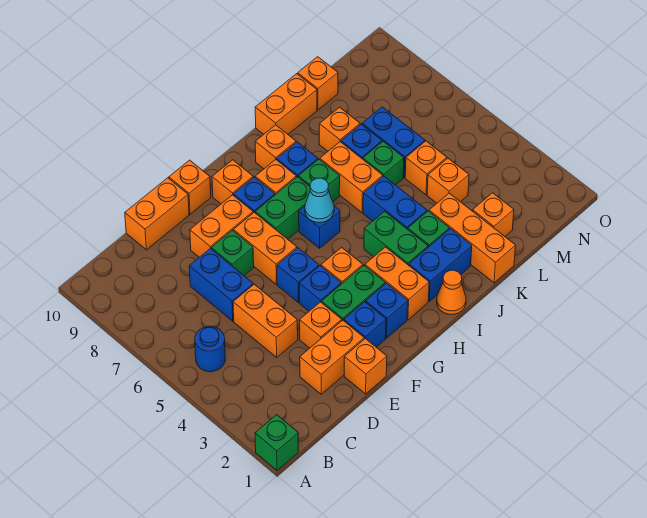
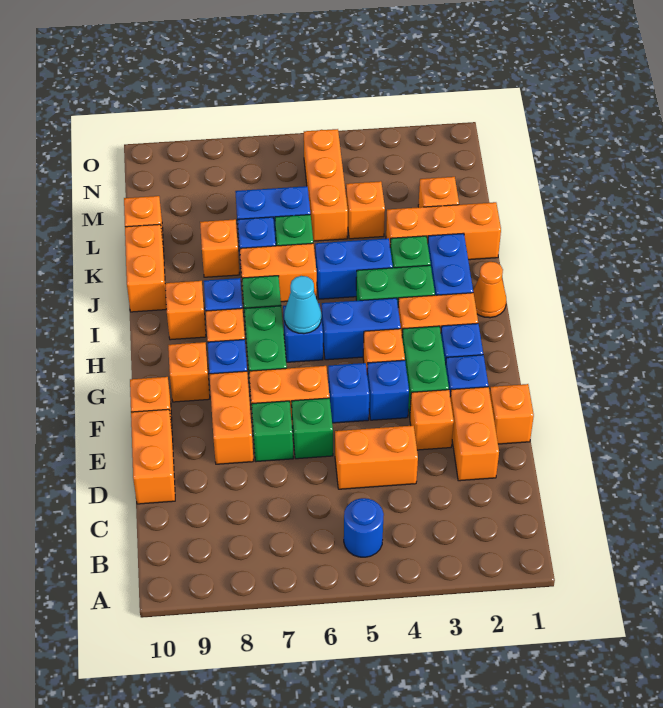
green brick A1 level 1 -> green brick E6 level 1
blue brick D6:D7 level 1 -> blue brick H4:H5 level 1
orange brick L5 level 1 -> orange brick L5:N5 level 1

